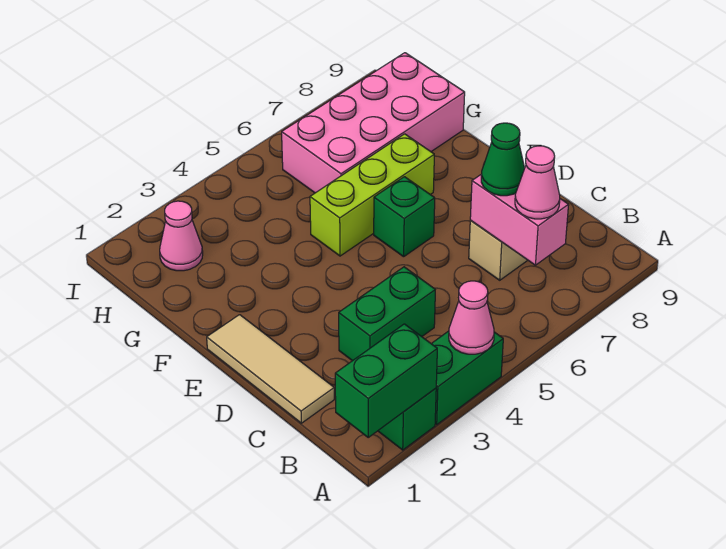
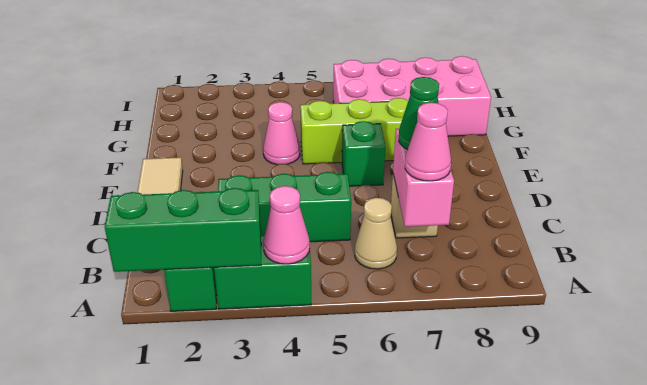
green brick A1:A2 level 2 -> green brick A1:A3 level 2
none -> tan cone B6 level 1
green brick C3:C4 level 1 -> green brick C3:C5 level 1
pink cone H2 level 1 -> pink cone F4 level 1

